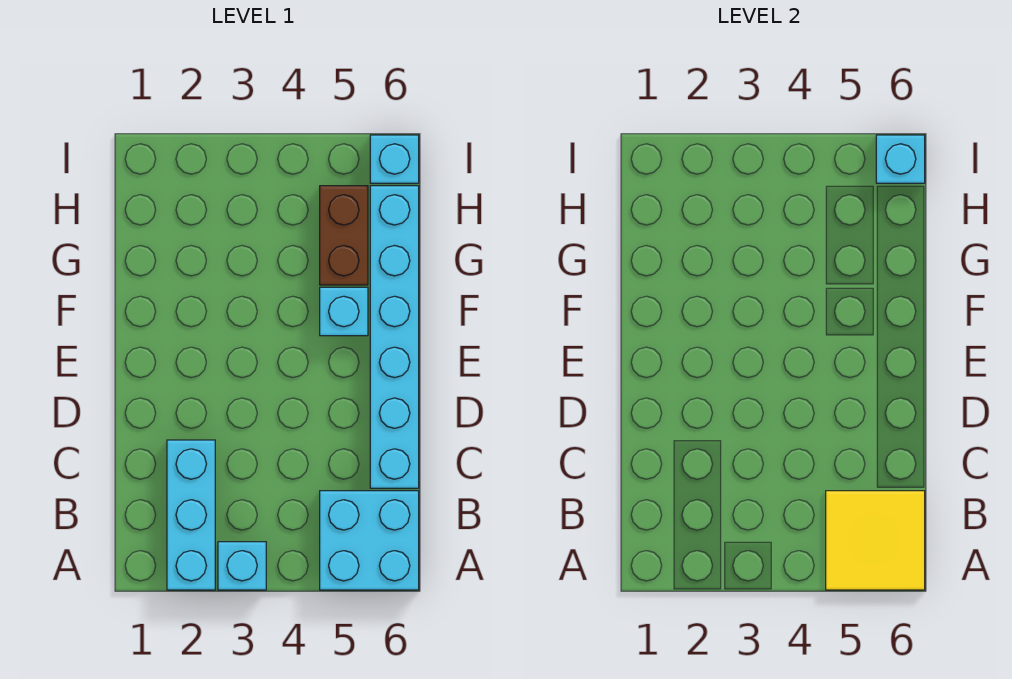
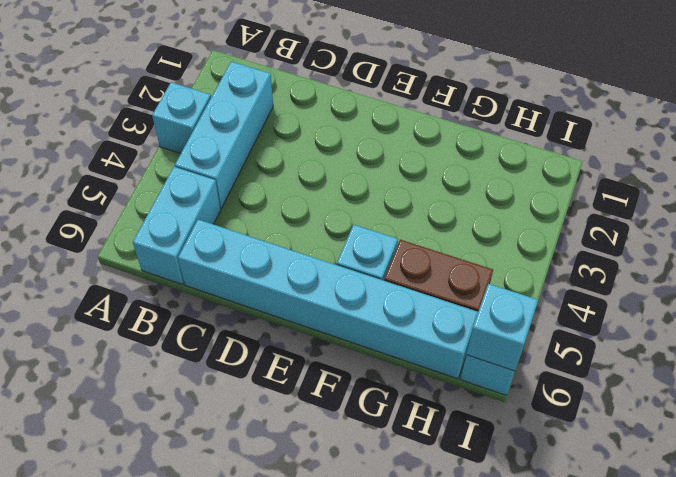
cyan brick A2:C2 level 1 -> cyan brick B2:B4 level 1
cyan brick A5:B6 level 1 -> cyan brick B5:B6 level 1
yellow tile A5:B6 level 2 -> none

